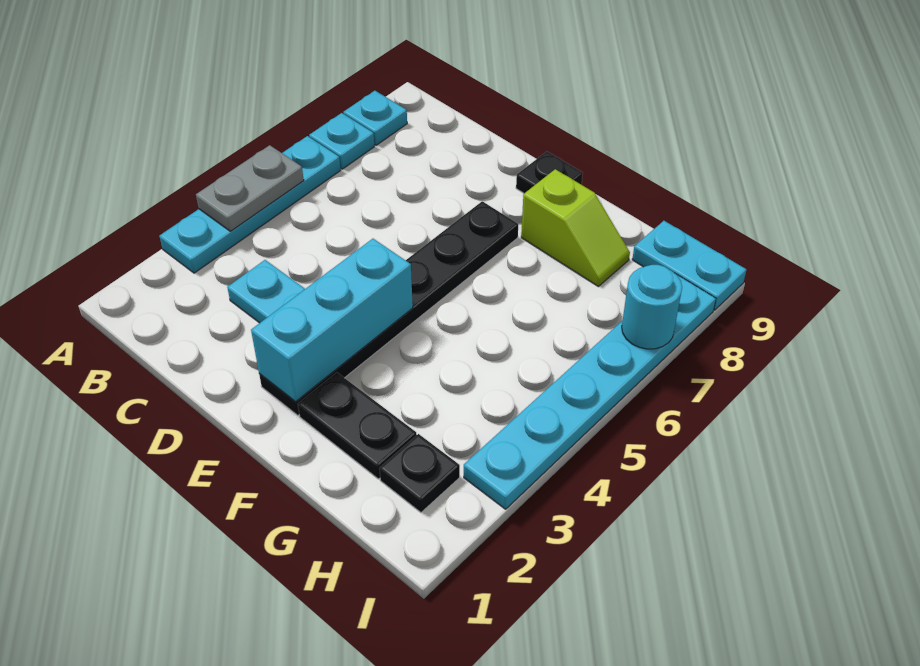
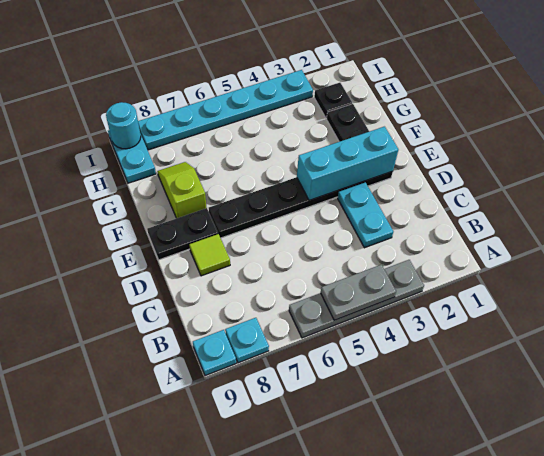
cyan plate A3:A6 level 1 -> grey plate A3:A6 level 1
cyan plate A7 level 1 -> cyan plate A9 level 1
none -> lime tile D8 level 1
black plate E9 level 1 -> black plate E8:E9 level 1
cyan round brick I7 level 2 -> cyan round brick I9 level 2

